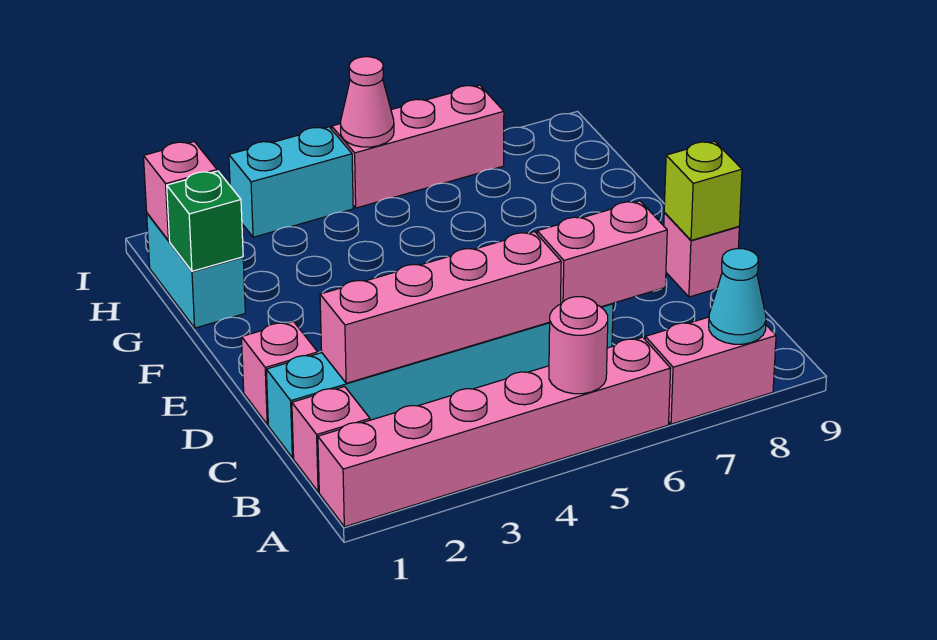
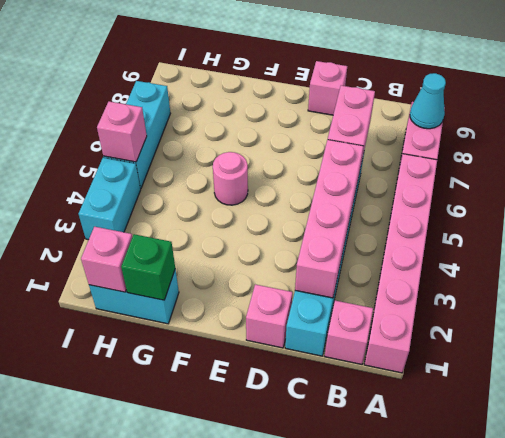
pink round brick A5 level 2 -> pink round brick F5 level 1
lime brick D9 level 2 -> none
pink brick I5:I7 level 1 -> cyan brick I5:I7 level 1
pink cone I5 level 2 -> pink brick I5 level 2

